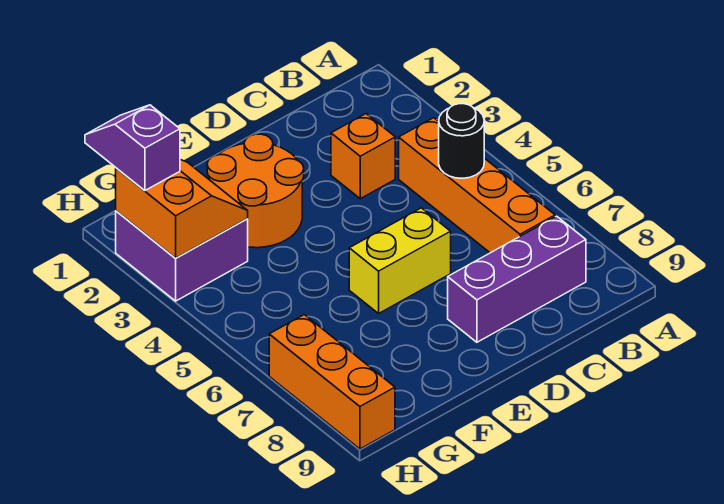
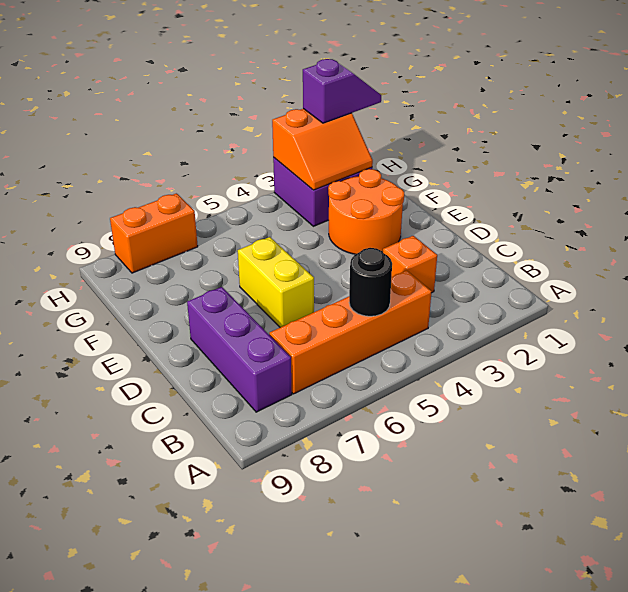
orange brick H7:H9 level 1 -> orange brick H7:H8 level 1

